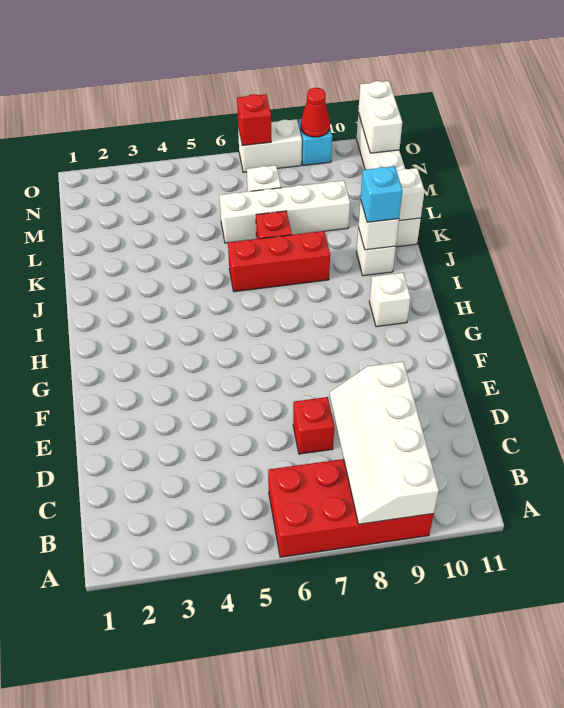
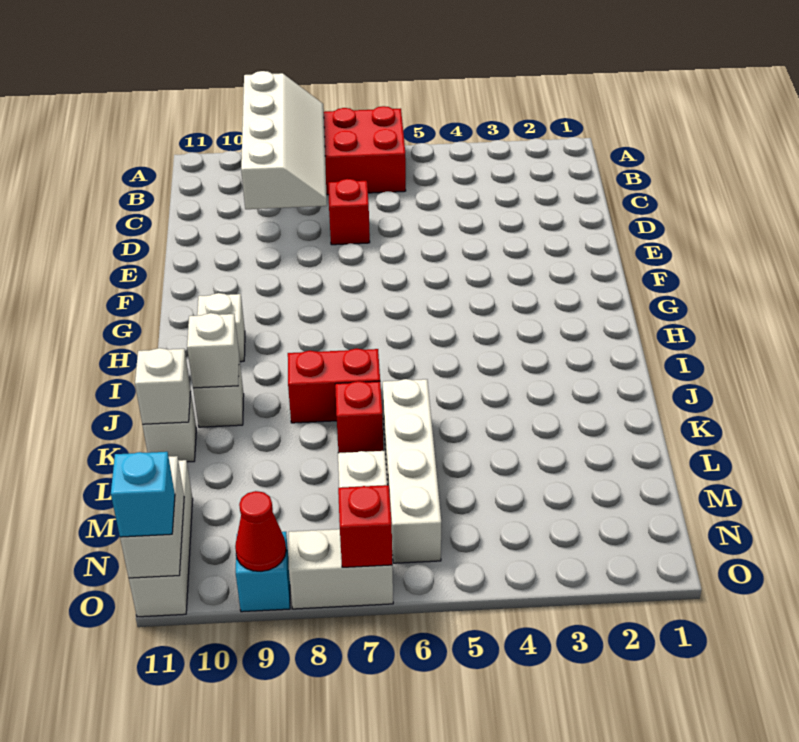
red brick J6:J8 level 1 -> red brick J7:J8 level 1
cyan brick J10 level 3 -> cyan brick O11 level 3
white brick L6:L9 level 1 -> white brick K6:N6 level 1

